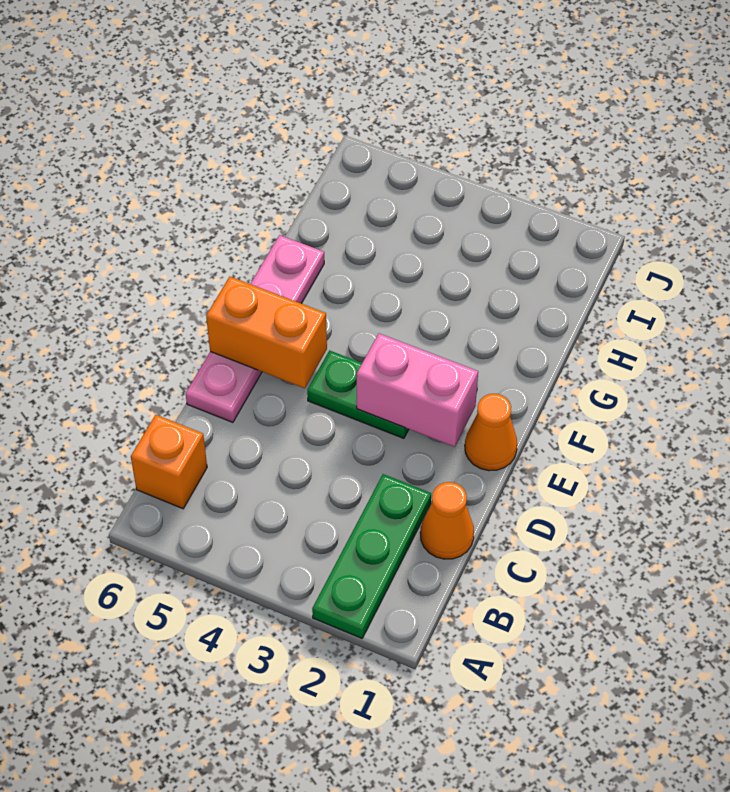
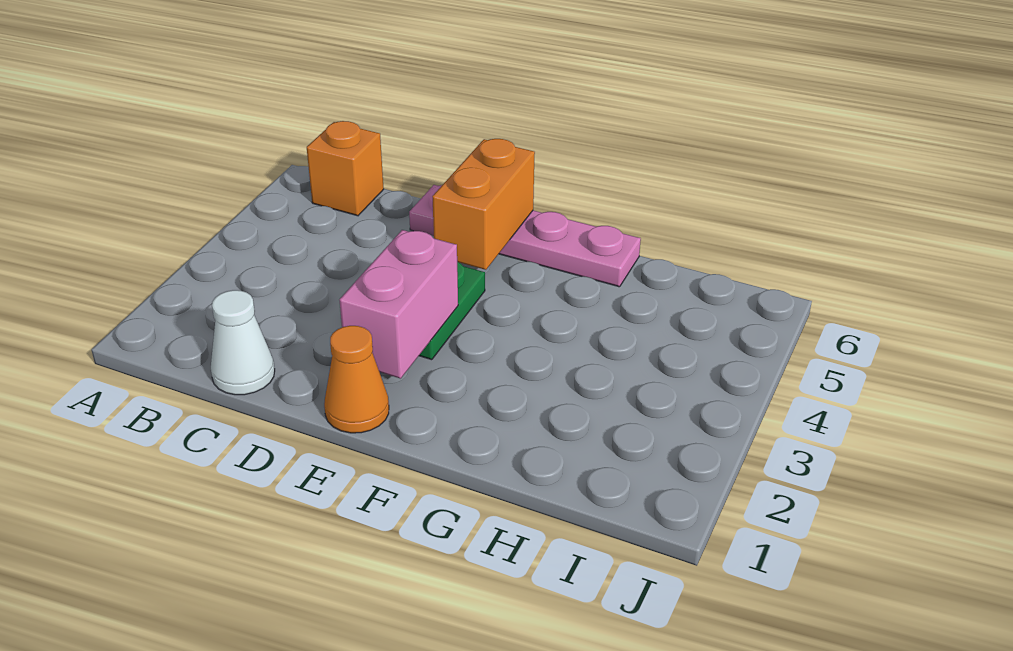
green plate A2:C2 level 1 -> none
orange cone C1 level 1 -> white cone C1 level 1

